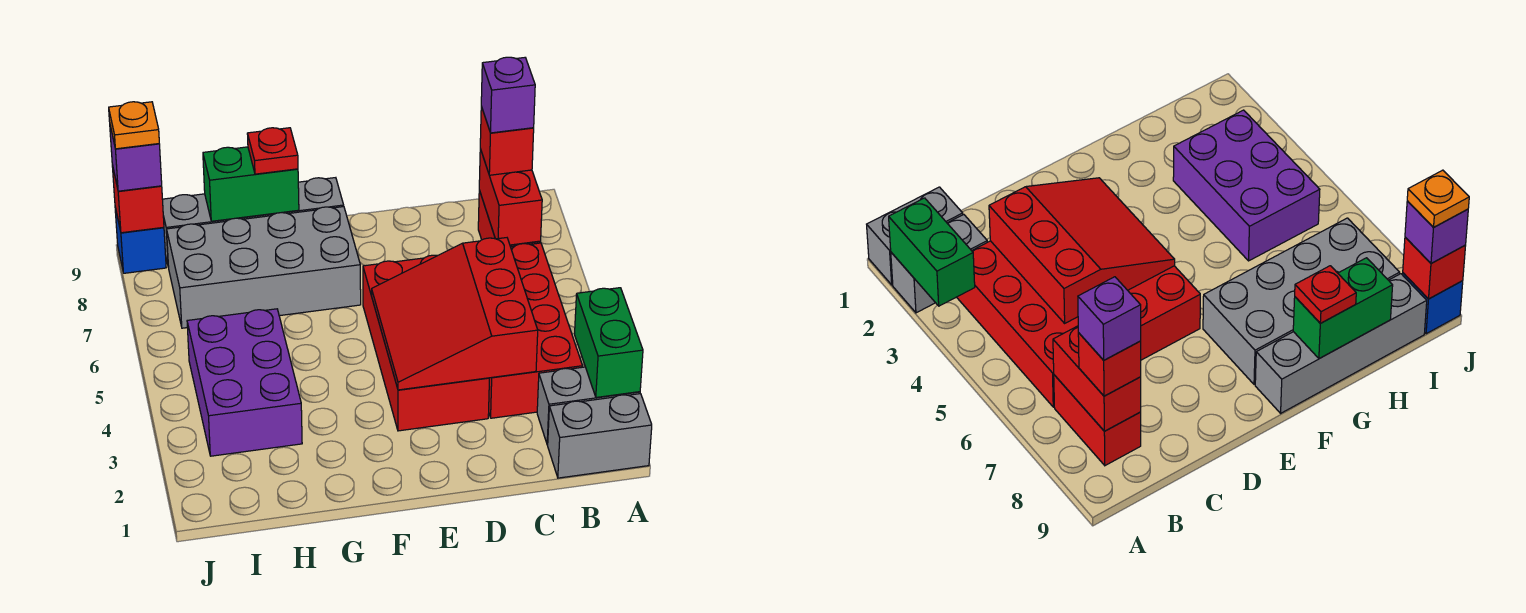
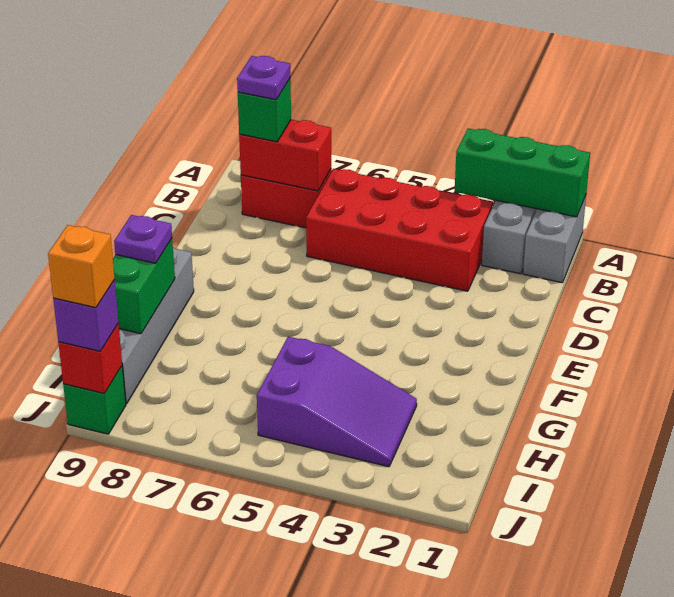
green brick A2:A3 level 2 -> green brick A1:A3 level 2
red brick B8 level 3 -> green brick B8 level 3
purple brick B8 level 4 -> purple plate B8 level 4
red slope C3:E5 level 2 top C -> none
red brick D3:E6 level 1 -> none
grey brick F7:I8 level 1 -> none
red plate G9 level 3 -> purple plate G9 level 3
purple brick H3:I5 level 1 -> purple slope H3:I5 level 1 top 5
blue brick J9 level 1 -> green brick J9 level 1
orange plate J9 level 4 -> orange brick J9 level 4

